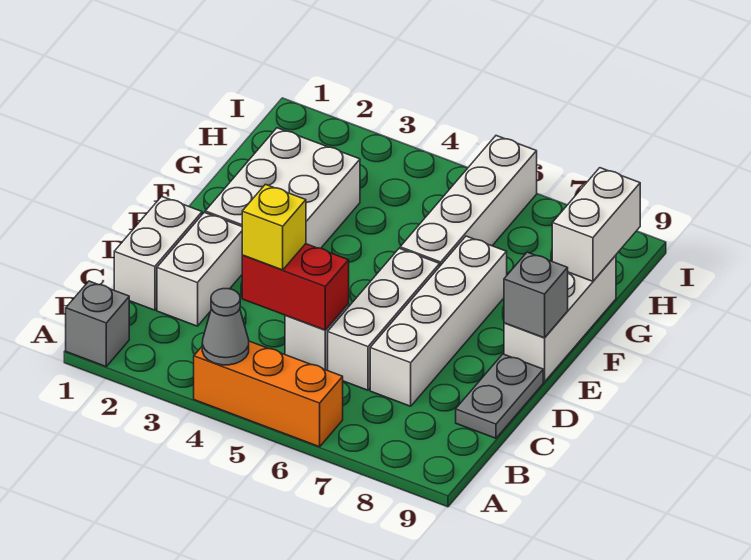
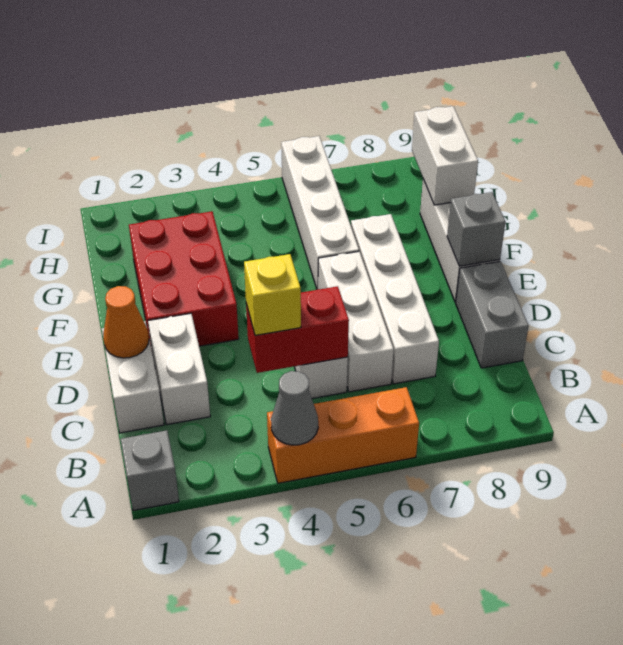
grey plate C9:D9 level 1 -> grey brick C9:D9 level 1
none -> orange cone D1 level 2
white brick E2:G3 level 1 -> red brick E2:G3 level 1

